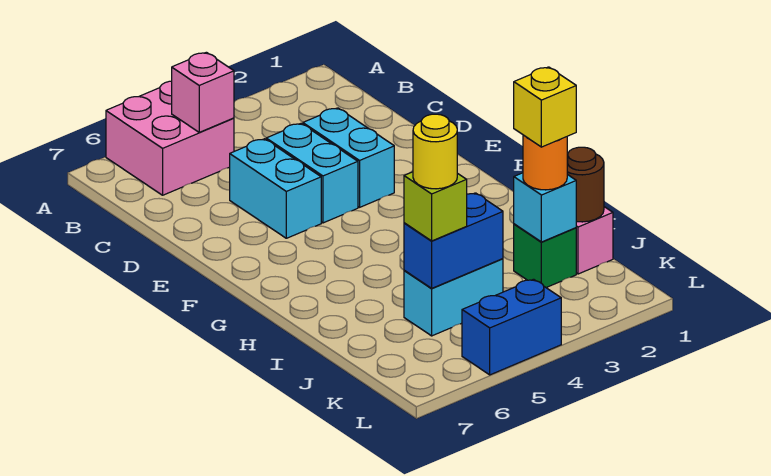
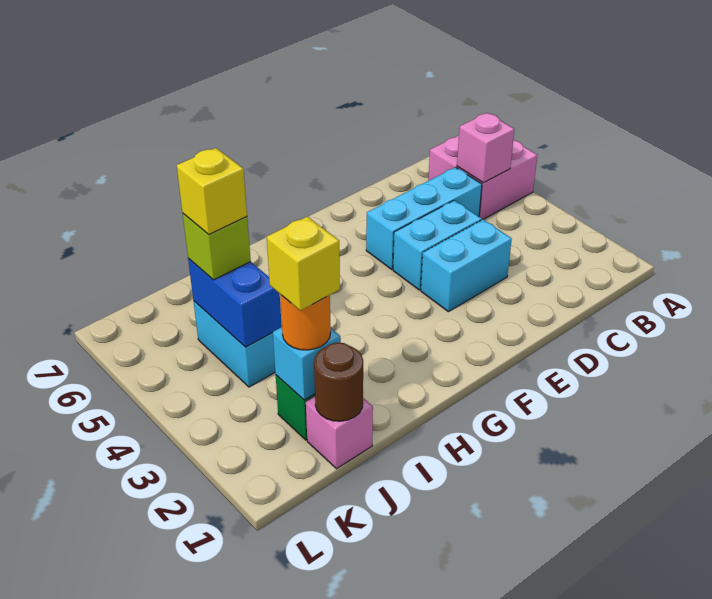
cyan brick D5:E5 level 1 -> cyan brick C5:E5 level 1
yellow round brick J5 level 4 -> yellow brick J5 level 4
blue brick L4:L5 level 1 -> none

